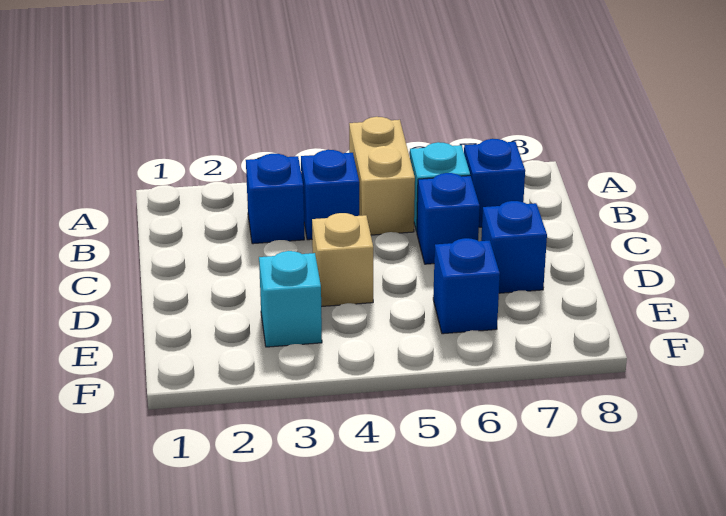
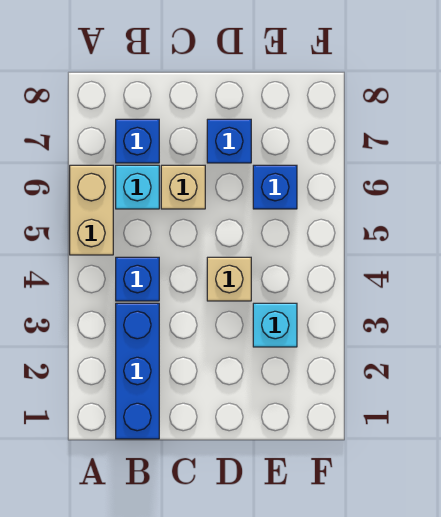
tan brick A5:B5 level 1 -> tan brick A5:A6 level 1
blue brick B3 level 1 -> blue brick B1:B3 level 1
blue brick C6 level 1 -> tan brick C6 level 1

